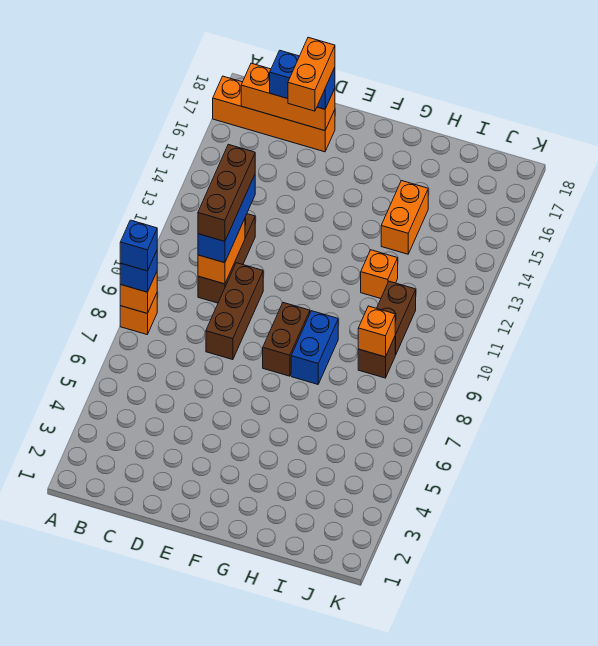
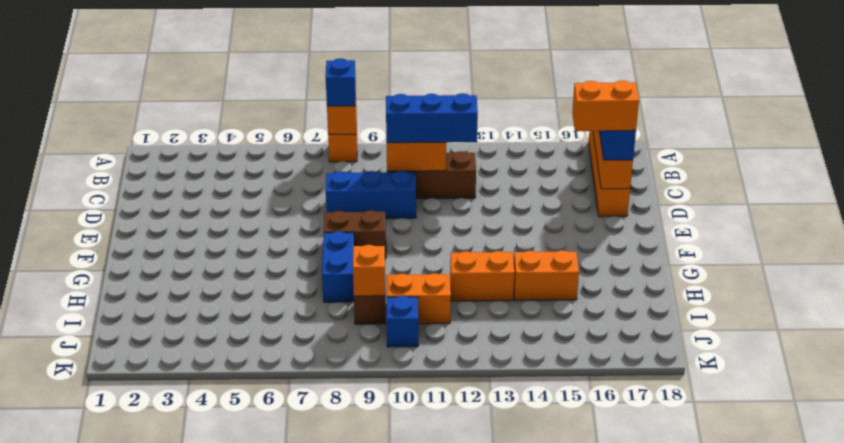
blue brick A8 level 4 -> blue brick J10 level 1
brown brick C10:C12 level 4 -> none
brown brick D8:D10 level 1 -> blue brick D8:D10 level 1
blue brick G8:G9 level 1 -> blue brick G8:H8 level 1
orange brick H12 level 1 -> orange brick H12:H13 level 1
brown brick I10:I11 level 1 -> orange brick I10:I11 level 1

